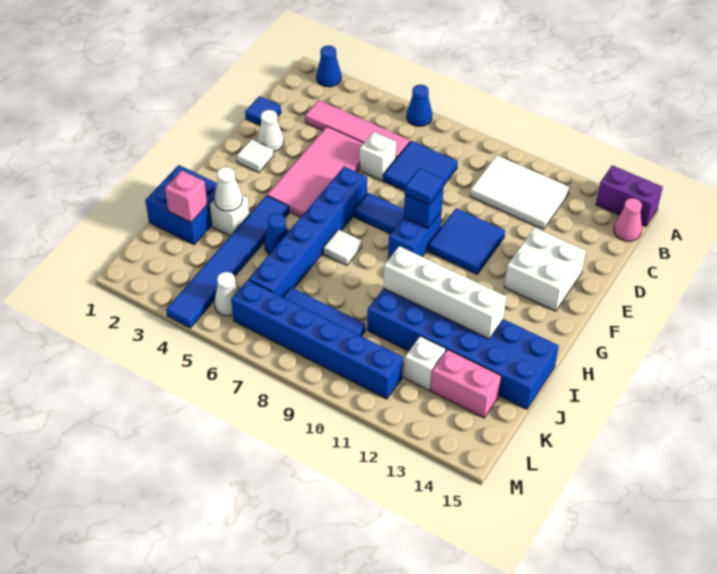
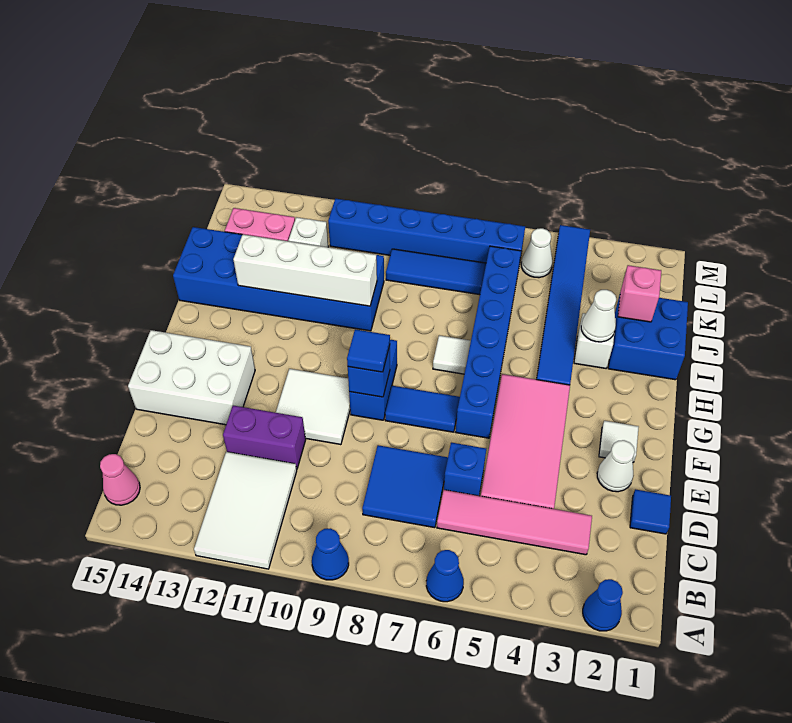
purple brick A14:A15 level 1 -> purple brick D11:D12 level 1
white tile B10:C12 level 1 -> white tile A11:C12 level 1
white brick D6 level 1 -> blue brick D6 level 1
blue tile E10:F11 level 1 -> white tile E10:F11 level 1
white brick E13:F14 level 1 -> white brick E13:F15 level 1
blue cone I5 level 1 -> blue cone A9 level 1

